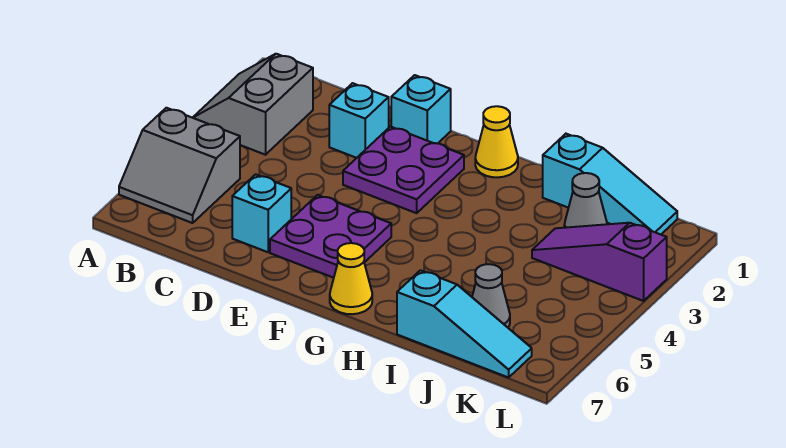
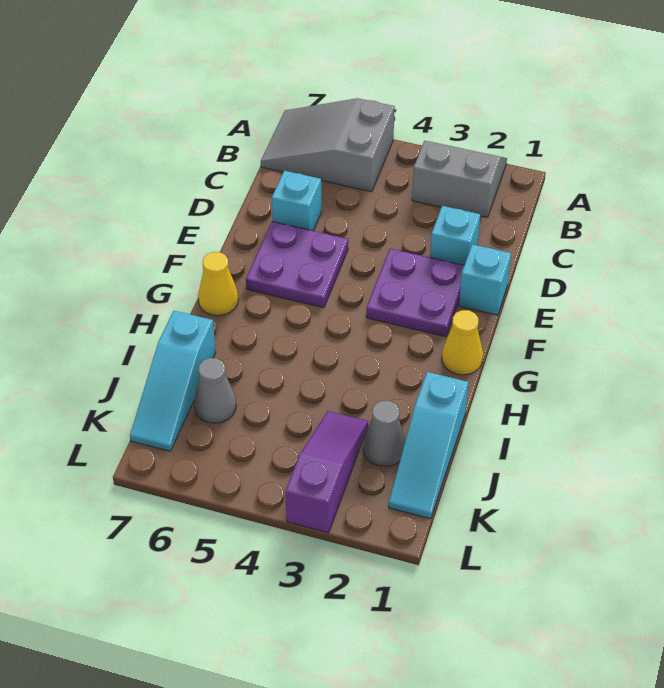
grey slope A5:B6 level 1 top 5 -> grey slope A5:B7 level 1 top 5

